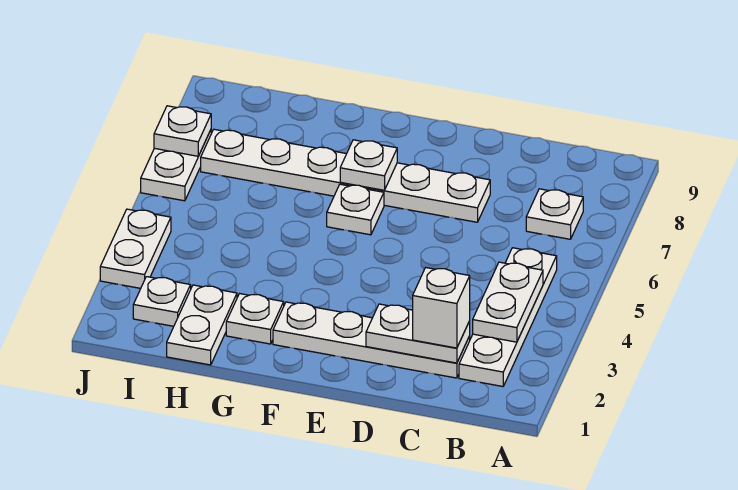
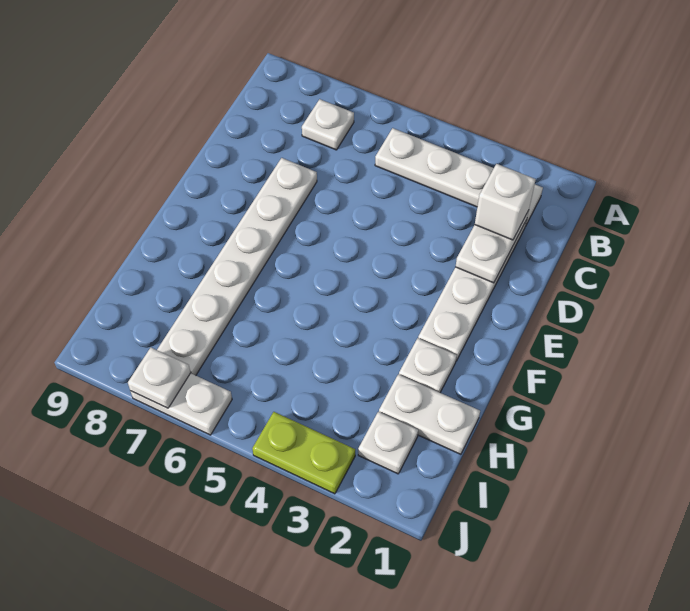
white plate B3:B4 level 2 -> none
white plate F6 level 1 -> none
white plate F7 level 2 -> none
white plate J3:J4 level 1 -> lime plate J3:J4 level 1

